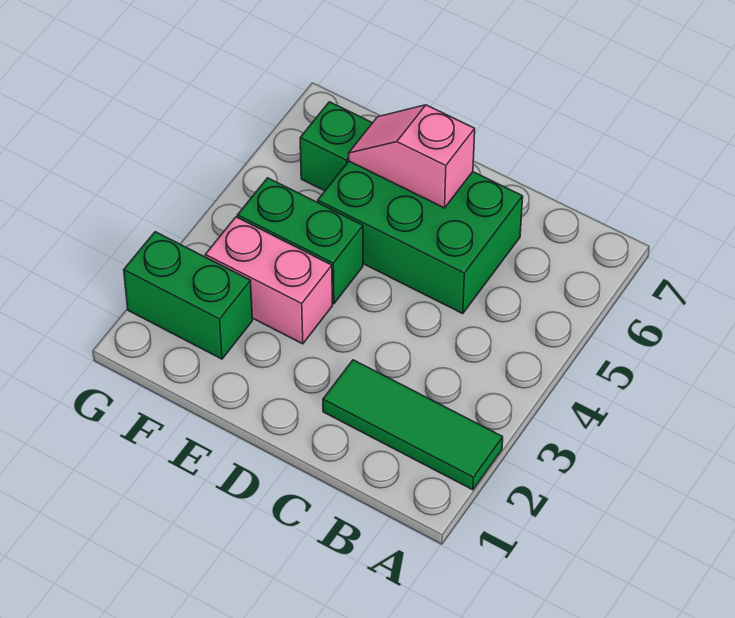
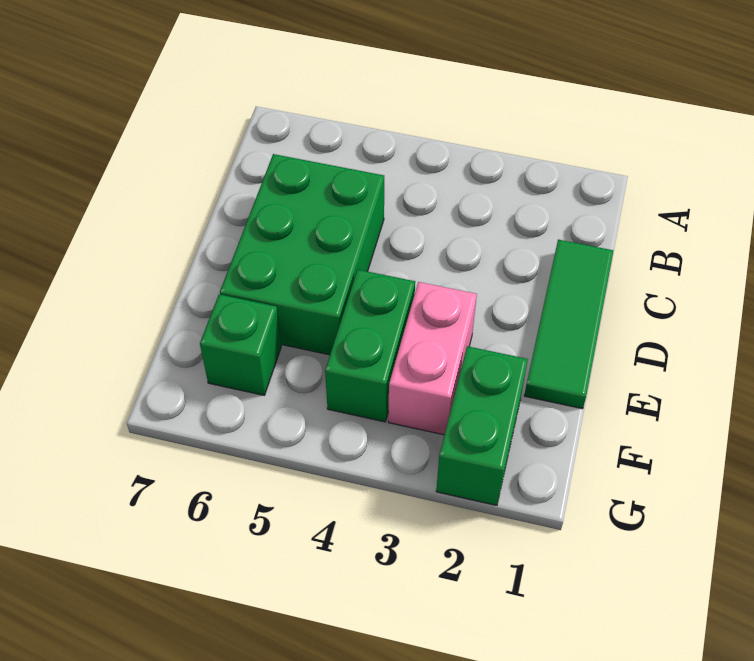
green tile A2:C2 level 1 -> green tile C1:E1 level 1
pink slope D6:E6 level 2 top D -> none

